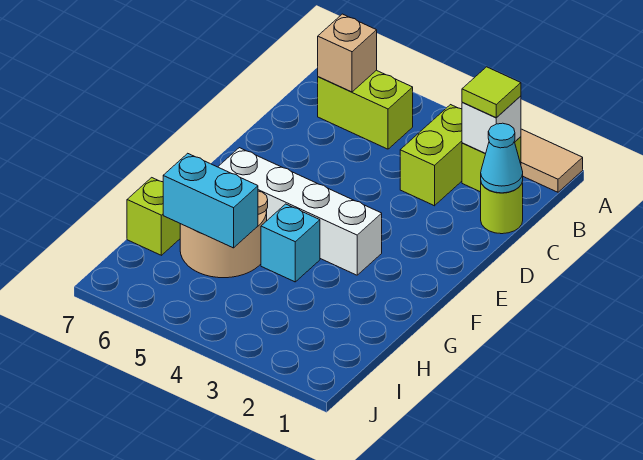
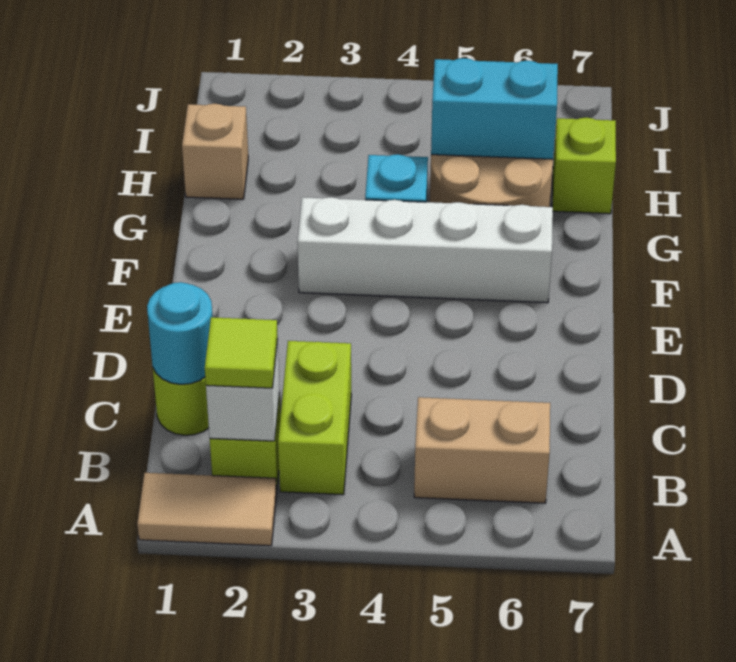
lime brick B5:B6 level 1 -> tan brick B5:B6 level 1
tan brick B6 level 2 -> tan brick H1 level 1
cyan cone C1 level 2 -> cyan round brick C1 level 2

